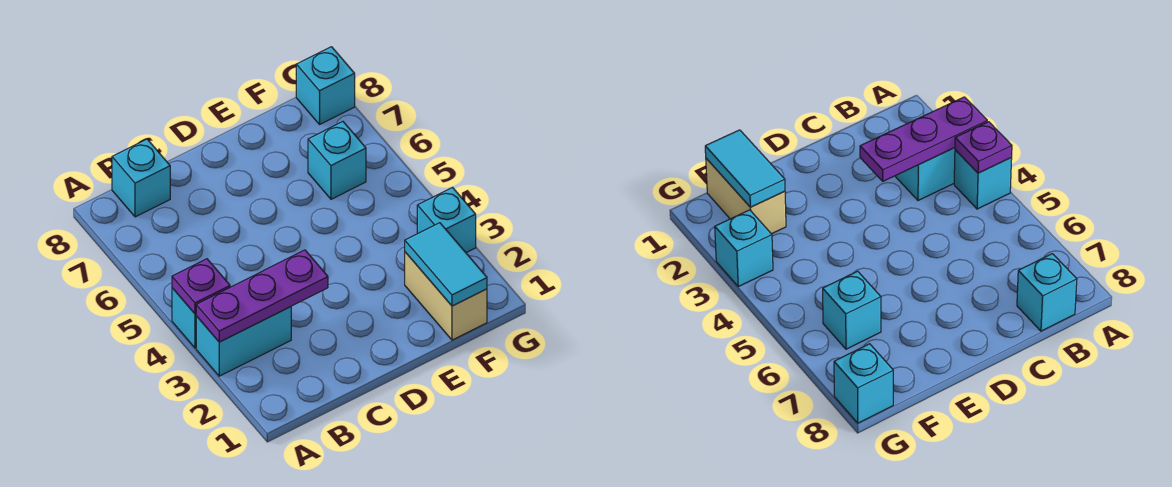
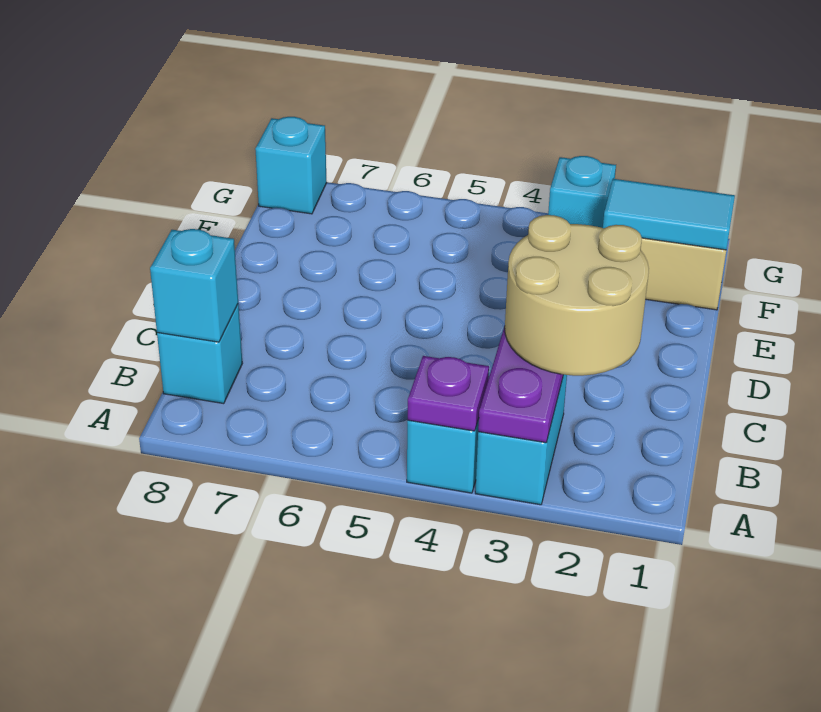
none -> tan round brick B2:C3 level 3
cyan brick F6 level 1 -> cyan brick B8 level 2

